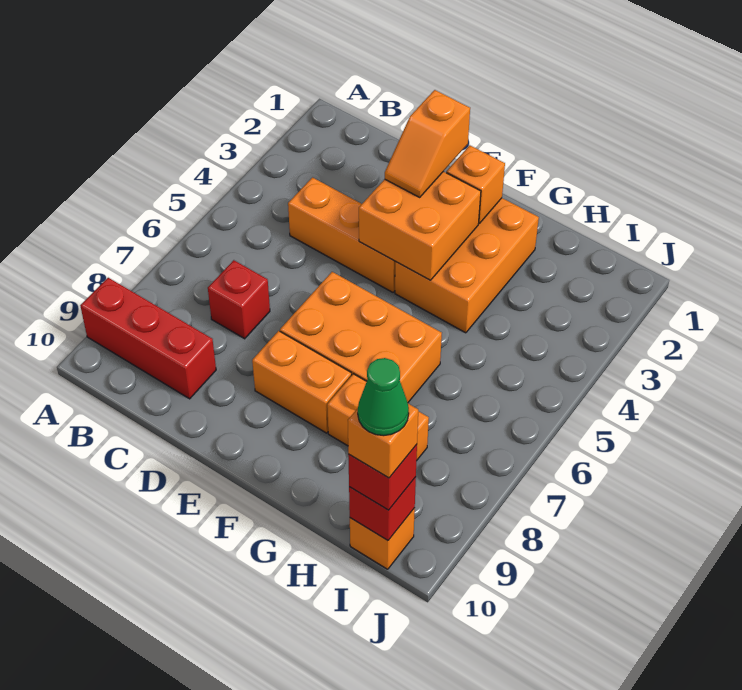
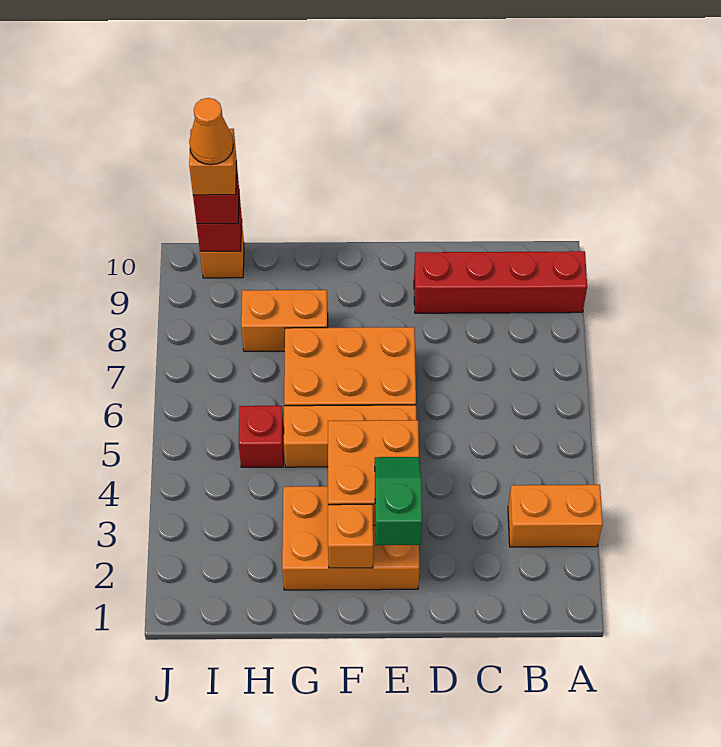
red brick A9:C9 level 1 -> red brick A9:D9 level 1
orange brick C4:E4 level 1 -> orange brick E5:G5 level 1
red brick C7 level 1 -> red brick H5 level 1
orange slope E2:E3 level 3 top 2 -> green slope E2:E3 level 3 top 2
orange brick E8:F8 level 1 -> orange brick A3:B3 level 1
orange brick F2:G4 level 1 -> orange brick E2:G3 level 1
green cone I10 level 5 -> orange cone I10 level 5

